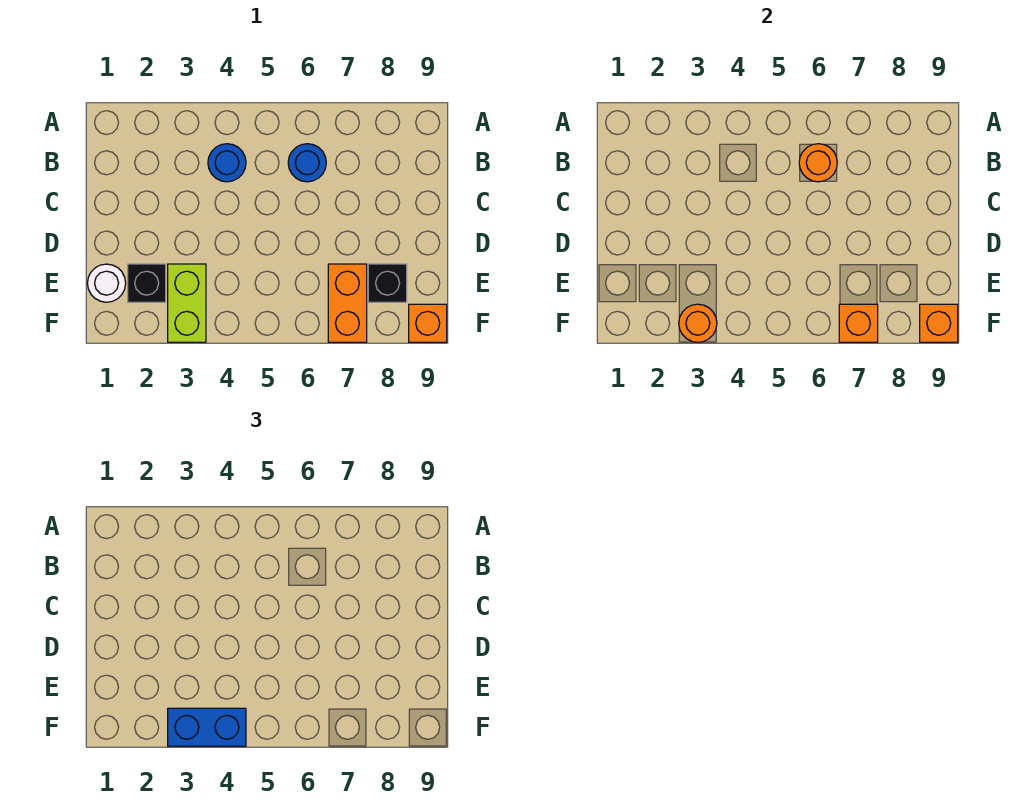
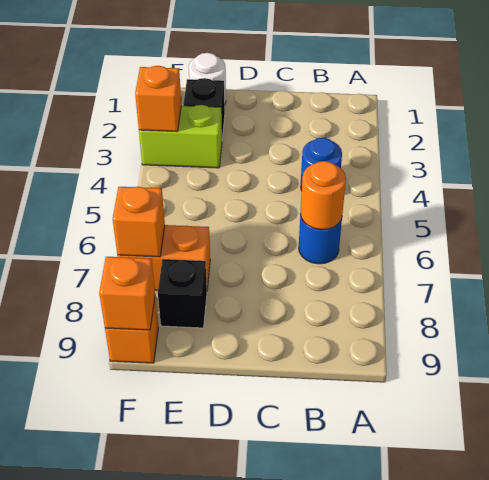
orange round brick F3 level 2 -> orange brick F3 level 2
blue brick F3:F4 level 3 -> none

